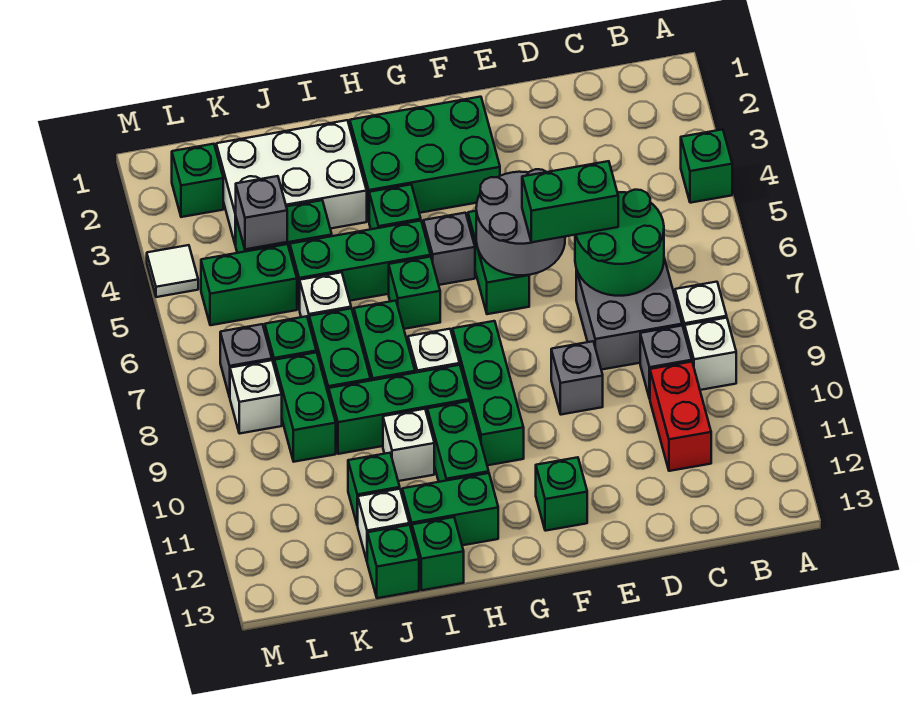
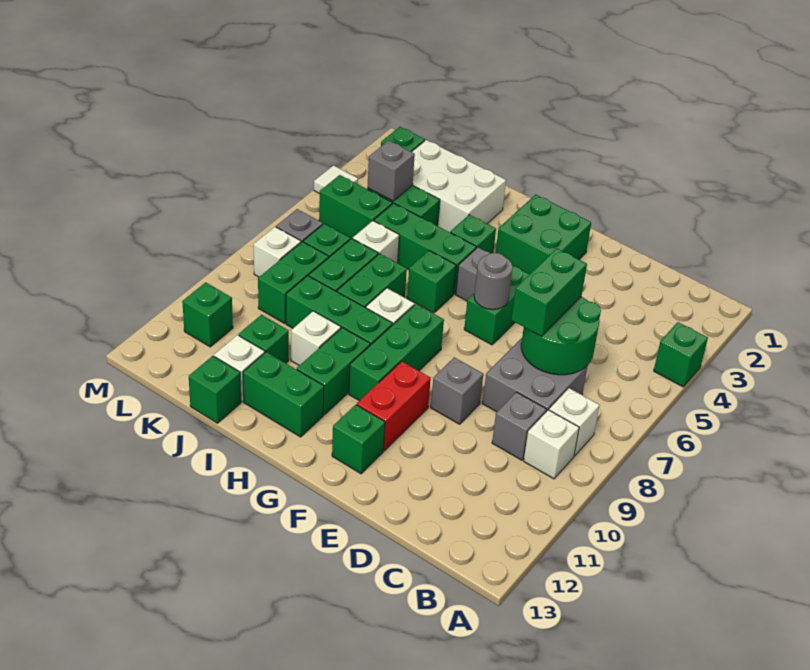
red brick C10:C11 level 1 -> red brick F10:F11 level 1
green brick D6:E6 level 3 -> green brick D6:D7 level 3
grey round brick E5:F6 level 2 -> grey round brick F6 level 2
green brick F2:H3 level 1 -> green brick F2:G3 level 1
green brick I13 level 1 -> green brick L11 level 1

